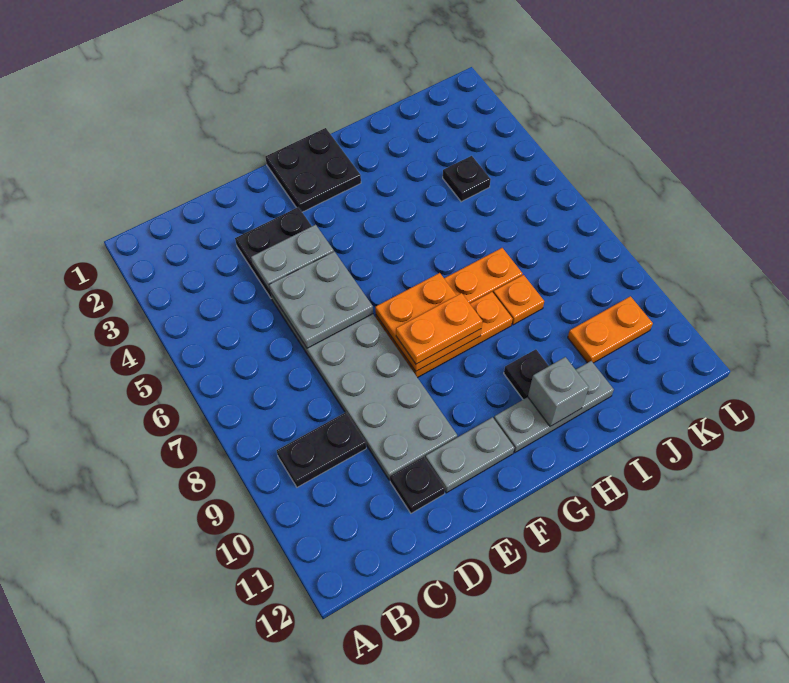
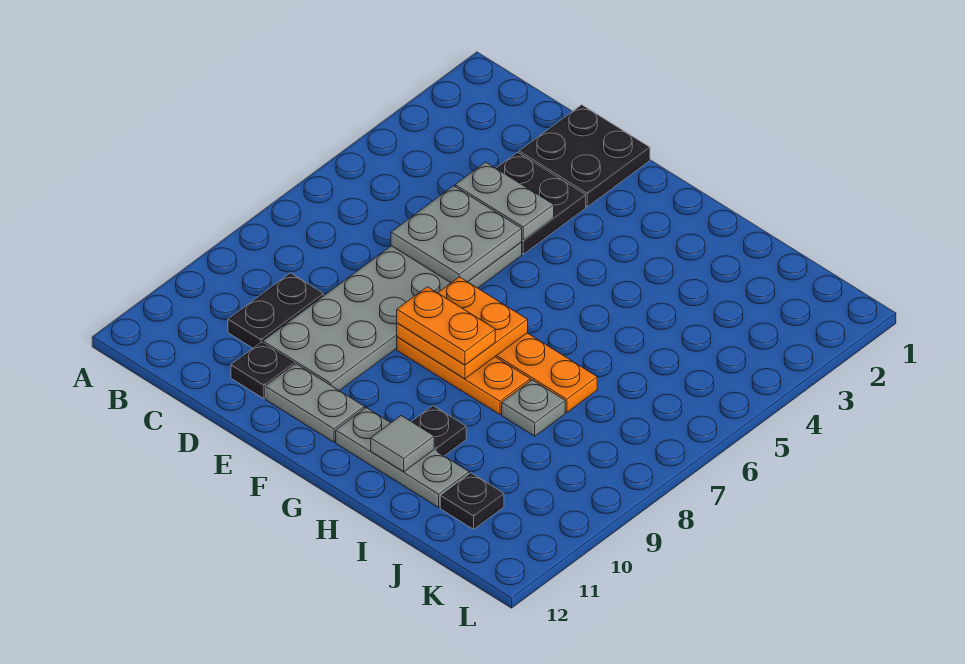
black plate B9:C9 level 1 -> black plate C9:C10 level 1
black plate F1:G2 level 1 -> black plate D1:E2 level 1
grey brick H11 level 2 -> grey tile H11 level 2
orange plate I8 level 1 -> grey plate I8 level 1
black plate J4 level 1 -> black plate J11 level 1
orange plate J10:K10 level 1 -> none

